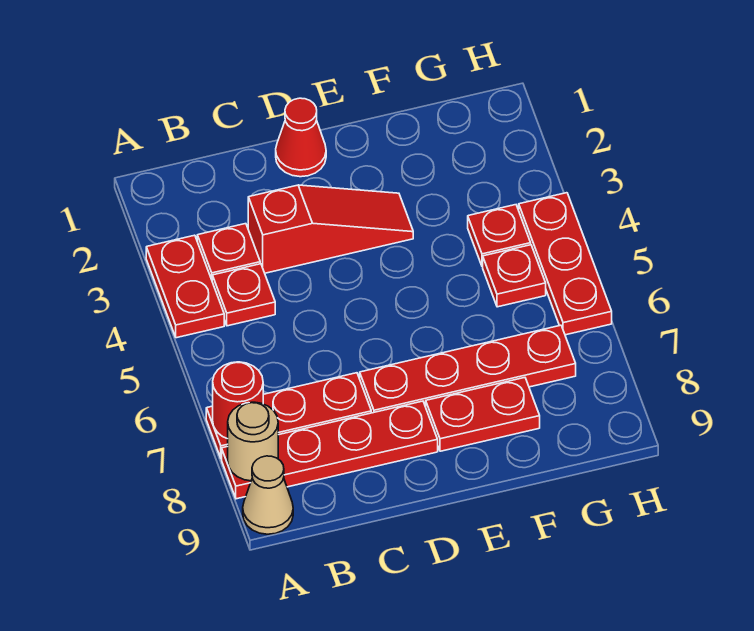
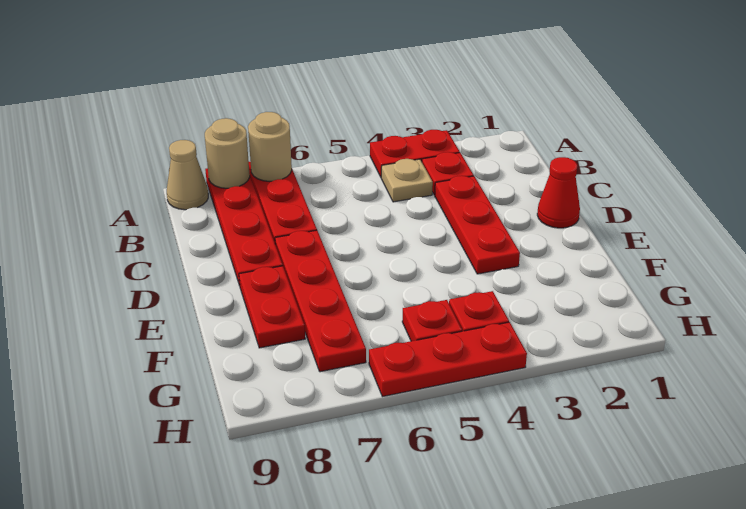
red round brick A7 level 2 -> tan round brick A7 level 2
red plate B4 level 1 -> tan plate B4 level 1
red slope C3:E3 level 1 top C -> red plate C3:E3 level 1

